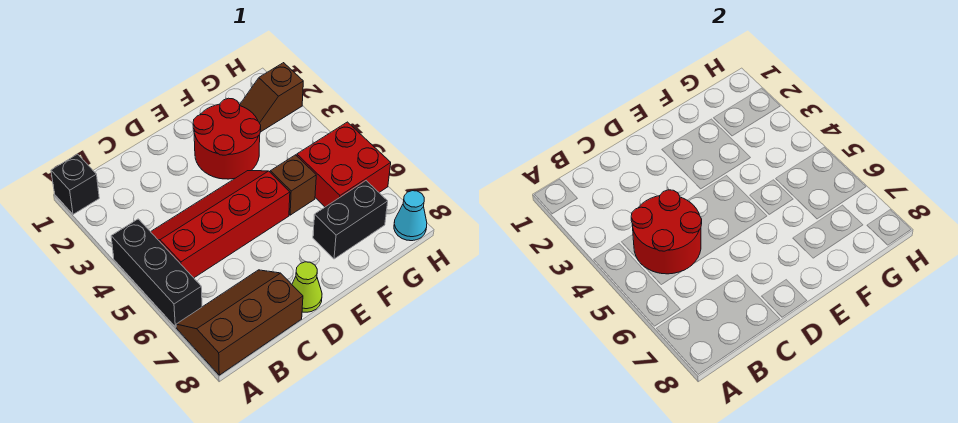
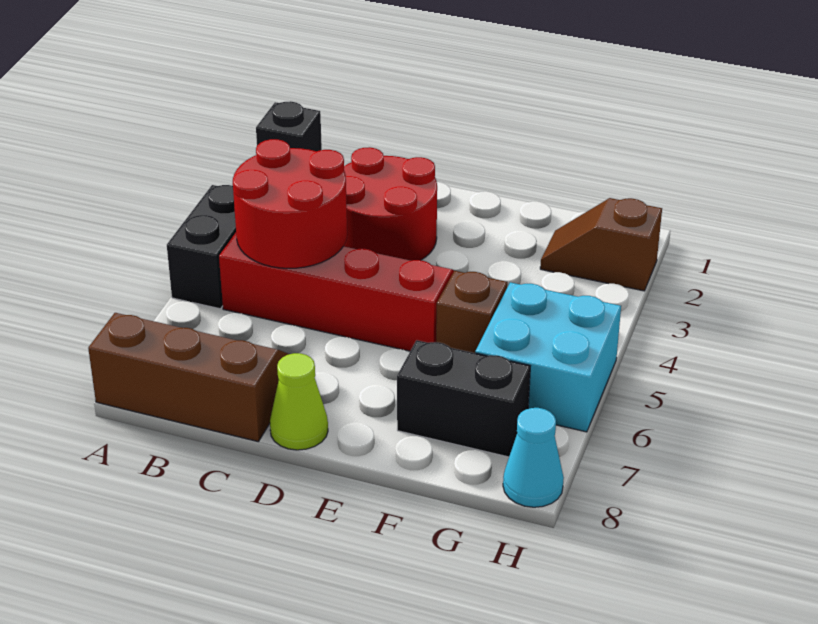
black brick A4:A6 level 1 -> black brick A4:A5 level 1
red round brick E2:F3 level 1 -> red round brick C2:D3 level 1
red brick G5:H6 level 1 -> cyan brick G5:H6 level 1

